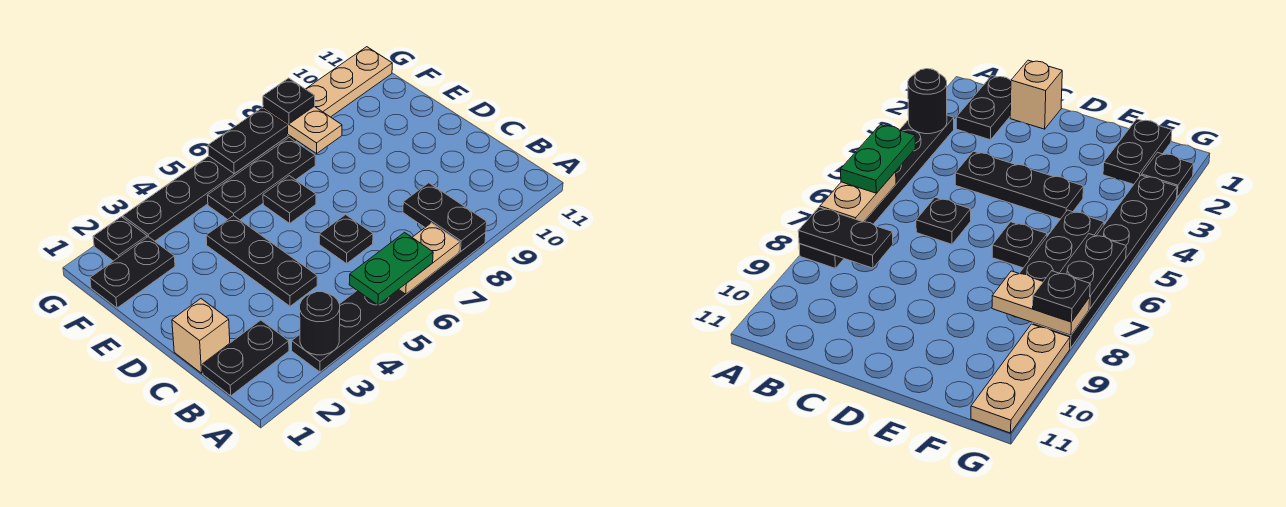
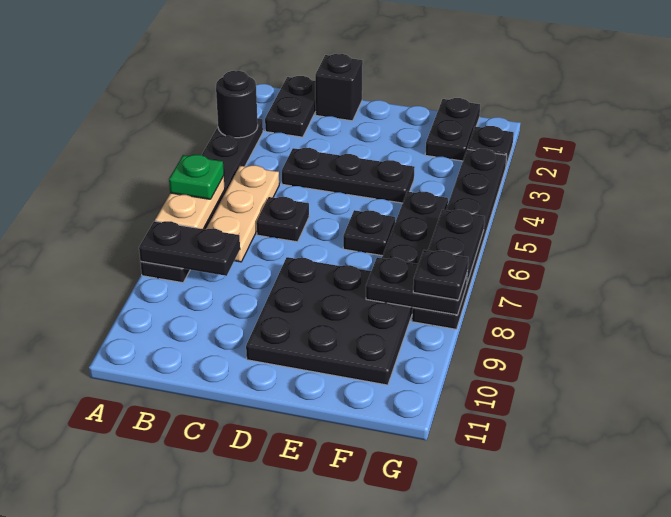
green plate A5:A6 level 3 -> green plate A6 level 3
tan brick C1 level 1 -> black brick C1 level 1
none -> black plate D8:F10 level 1
tan plate F8:G8 level 2 -> black plate F8:G8 level 2
tan plate G9:G11 level 1 -> tan plate B5:B7 level 1

